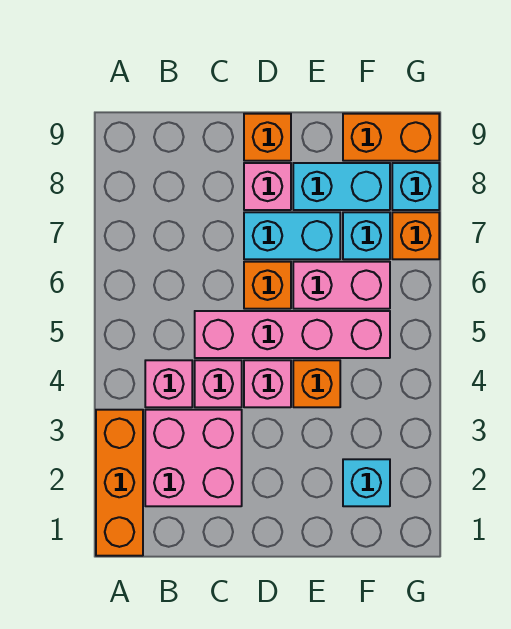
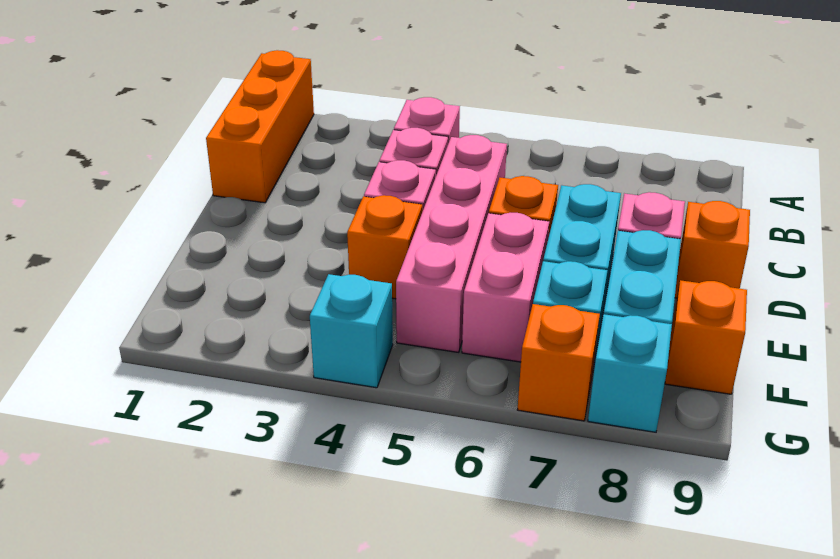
orange brick A1:A3 level 1 -> orange brick A1:C1 level 1
pink brick B2:C3 level 1 -> none
cyan brick F2 level 1 -> cyan brick G4 level 1
orange brick F9:G9 level 1 -> orange brick F9 level 1

